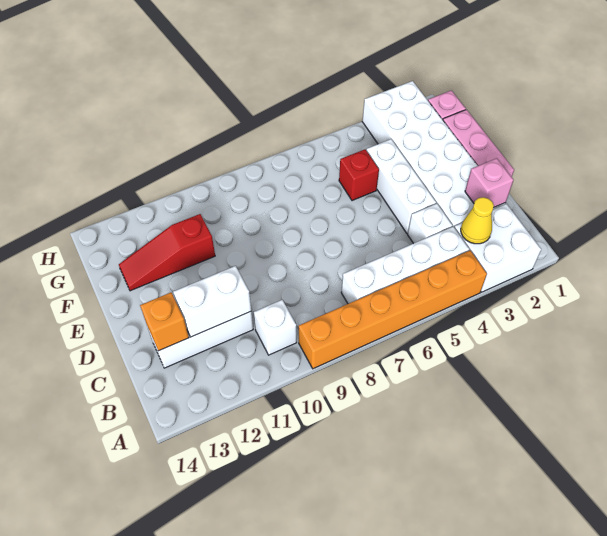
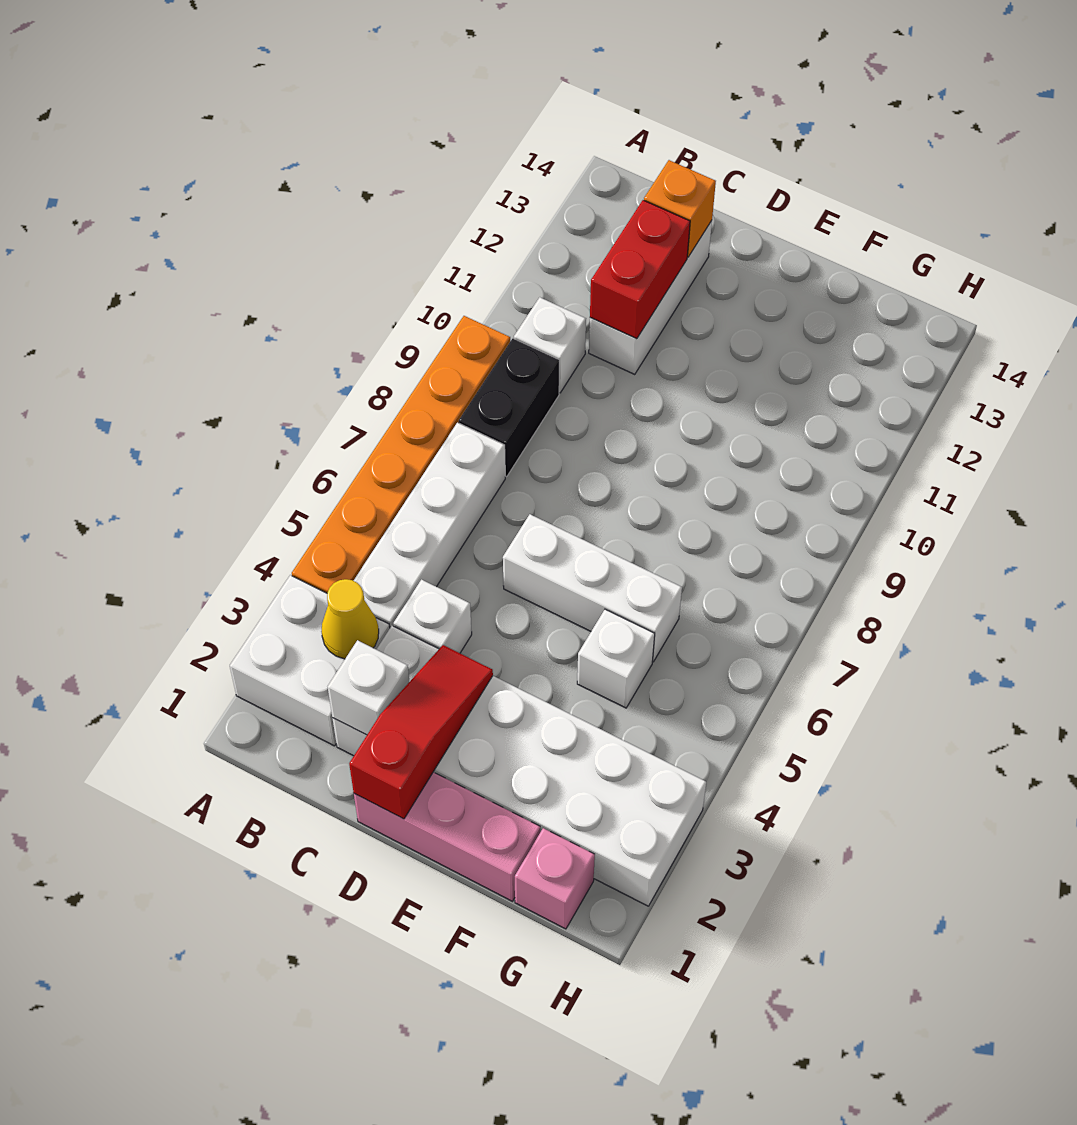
none -> black brick B8:B9 level 1
pink brick C2 level 2 -> white brick C2 level 2
white brick C11:C12 level 2 -> red brick C11:C12 level 2
white brick D4:F4 level 1 -> white brick D6:F6 level 1
red brick F5 level 1 -> white brick F5 level 1
red slope F11:F13 level 1 top 11 -> red slope D1:D3 level 2 top 1

